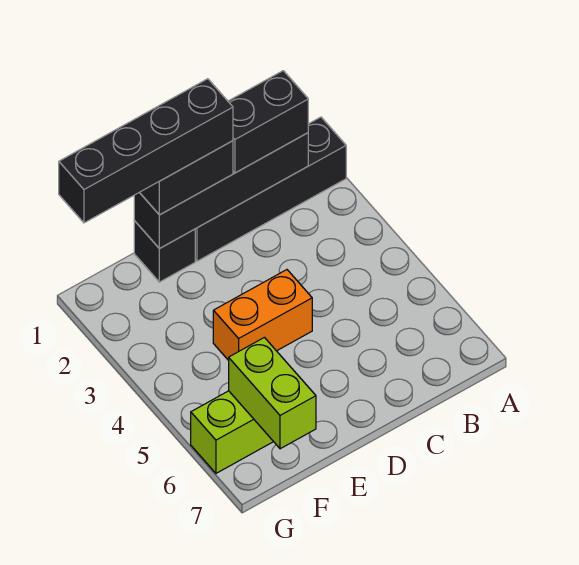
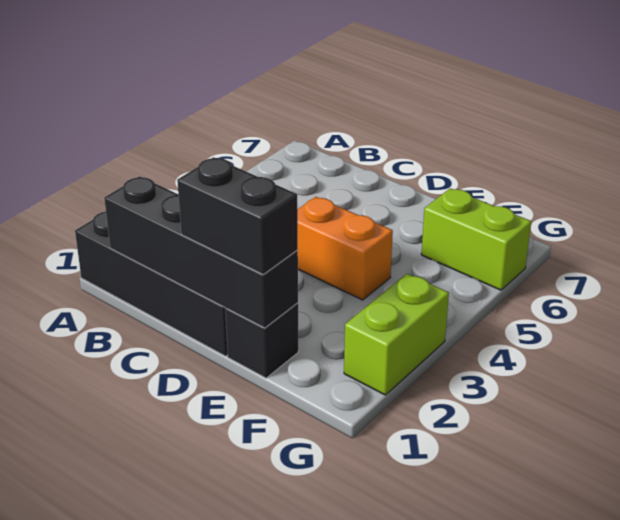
black brick B1:C1 level 3 -> none
black brick D1:G1 level 4 -> none
lime brick F6:F7 level 2 -> lime brick G2:G3 level 1

